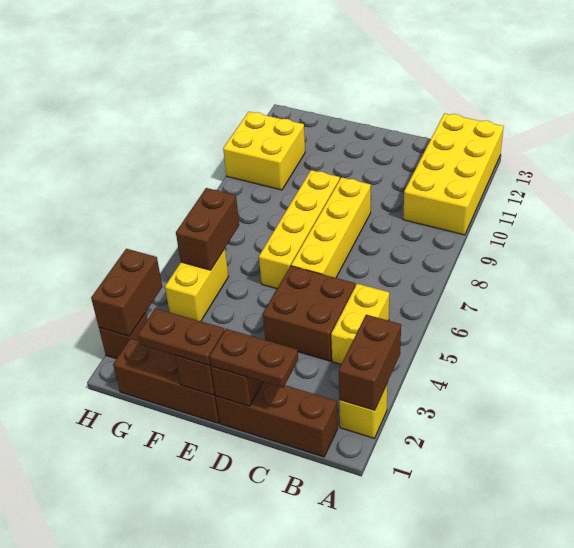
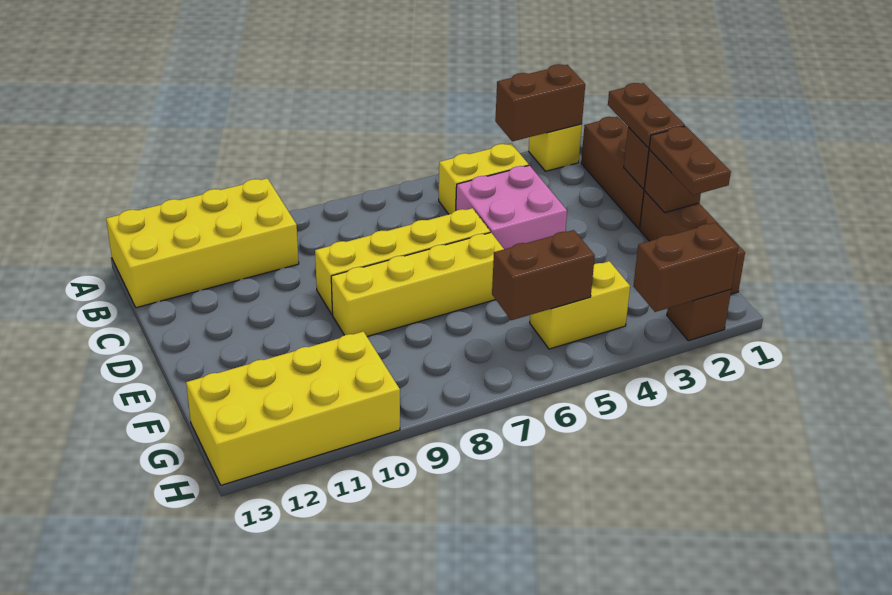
brown brick C4:D5 level 1 -> pink brick C4:D5 level 1
yellow brick G10:H11 level 1 -> yellow brick G10:H13 level 1

